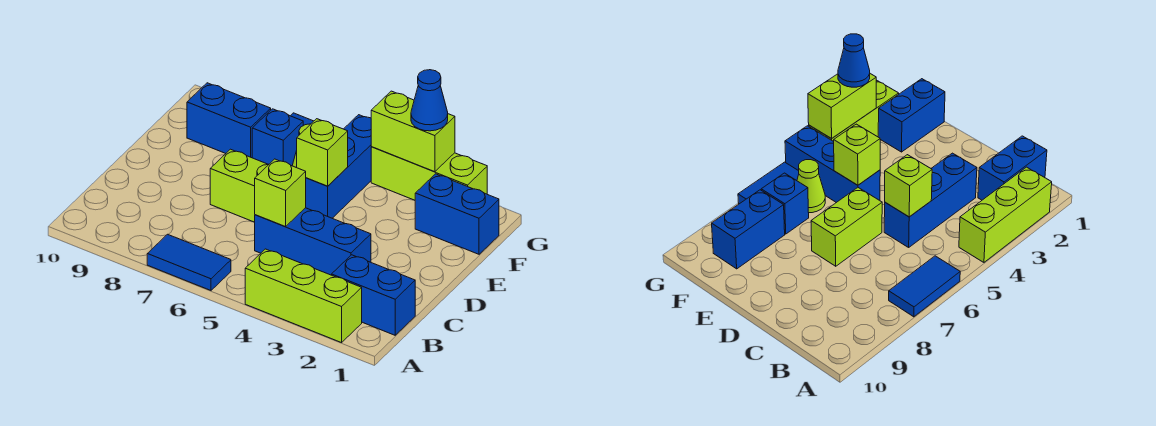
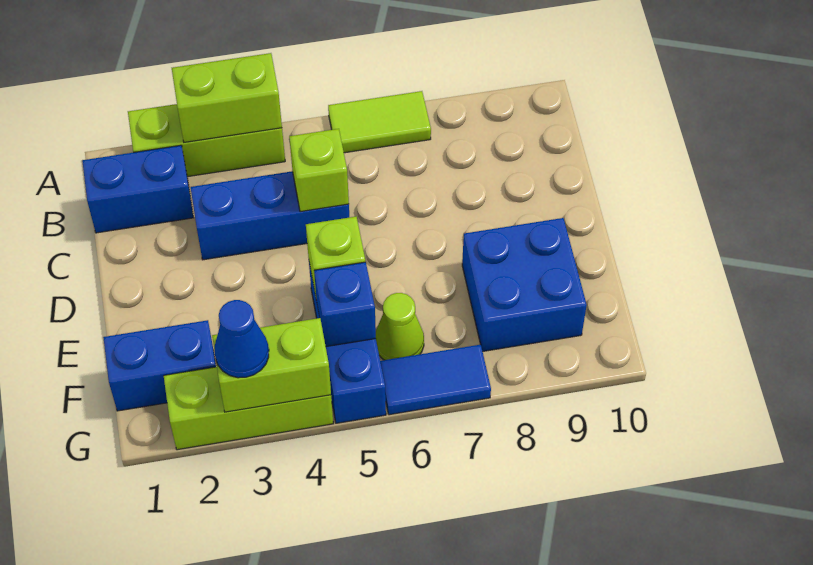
blue tile A6:A7 level 1 -> lime tile A6:A7 level 1
lime brick D6:D7 level 1 -> lime brick A3:A4 level 2
blue brick F7 level 1 -> blue brick F5 level 2
blue brick F8:F9 level 1 -> blue brick E8:F9 level 1

